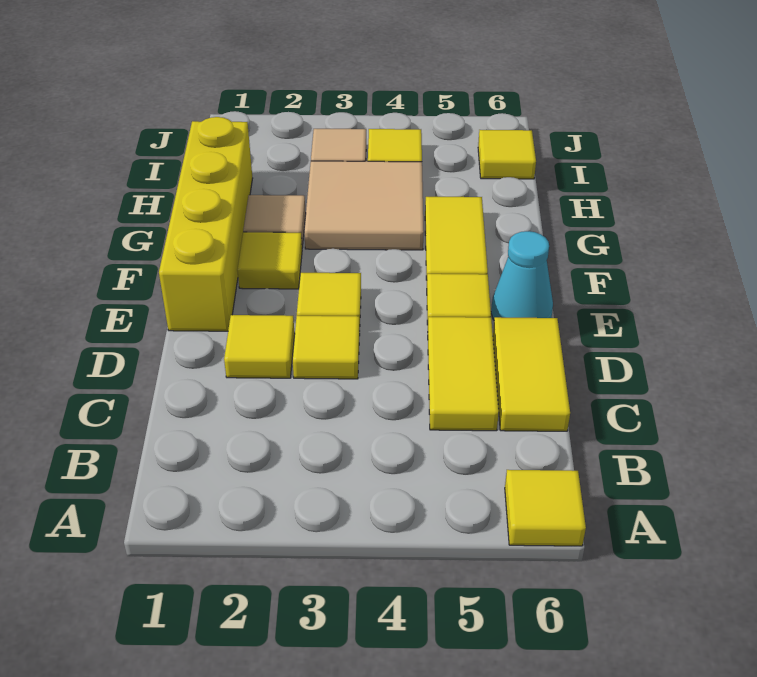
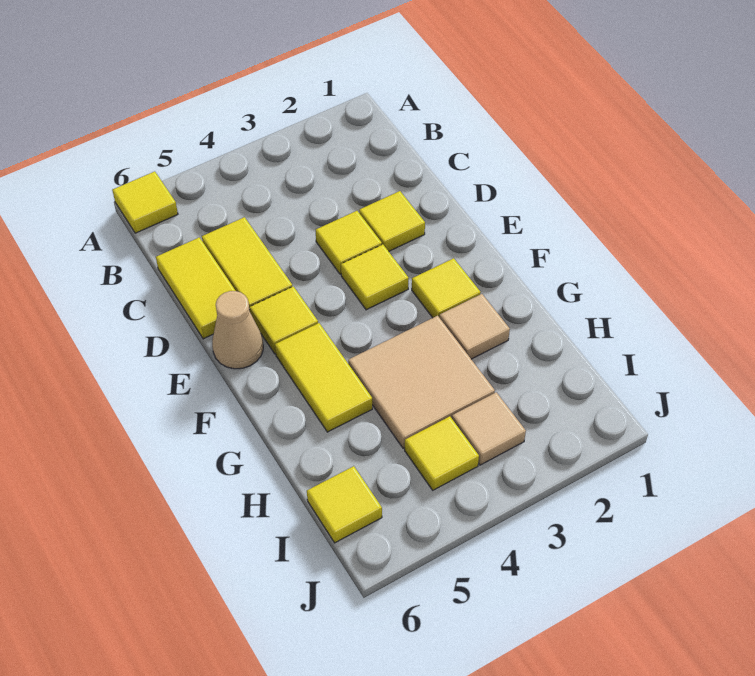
yellow brick E1:H1 level 1 -> none
cyan cone E6 level 1 -> tan cone E6 level 1

